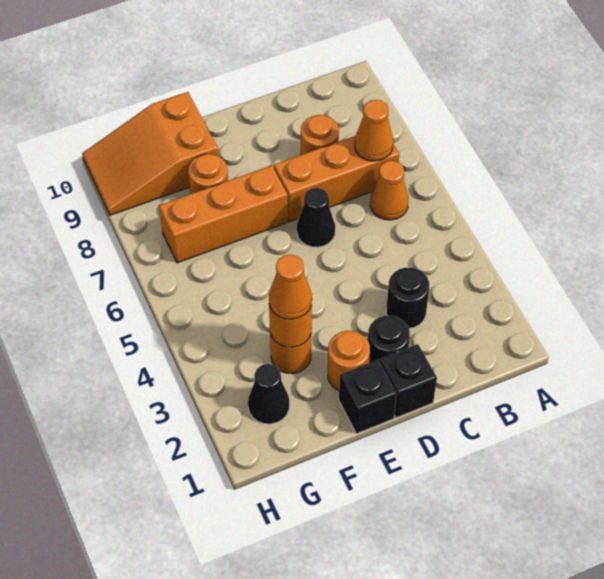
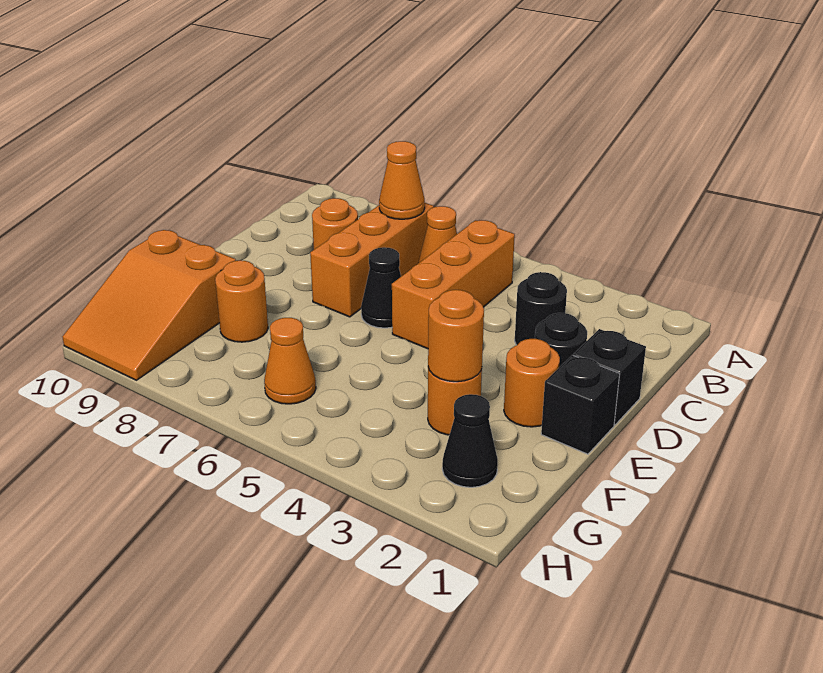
orange brick E7:G7 level 1 -> orange brick B5:D5 level 1
orange cone F3 level 3 -> orange cone G6 level 1

